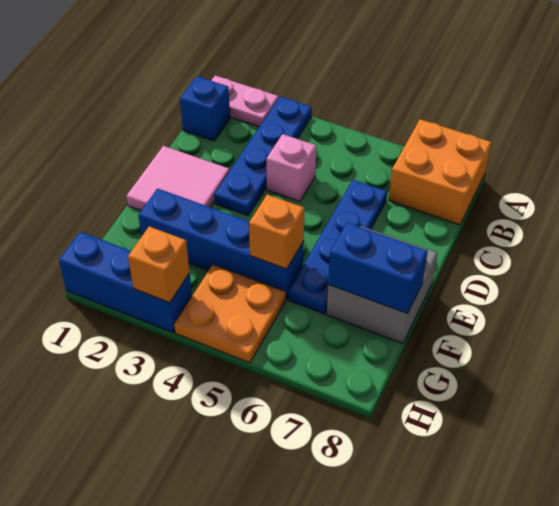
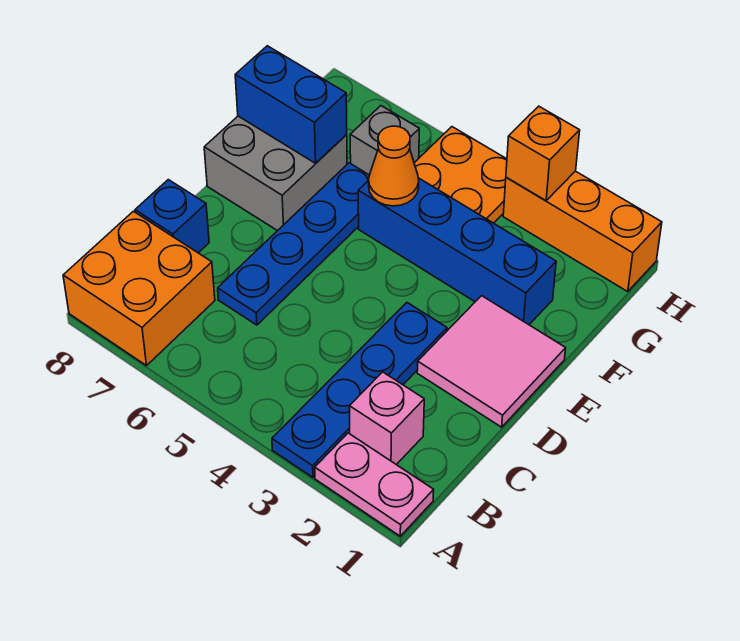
blue brick B1 level 1 -> blue brick C8 level 1
pink brick C4 level 1 -> pink brick B2 level 1
orange brick F5 level 2 -> orange cone F5 level 2
none -> grey brick G6 level 1
blue brick H1:H3 level 1 -> orange brick H1:H3 level 1

